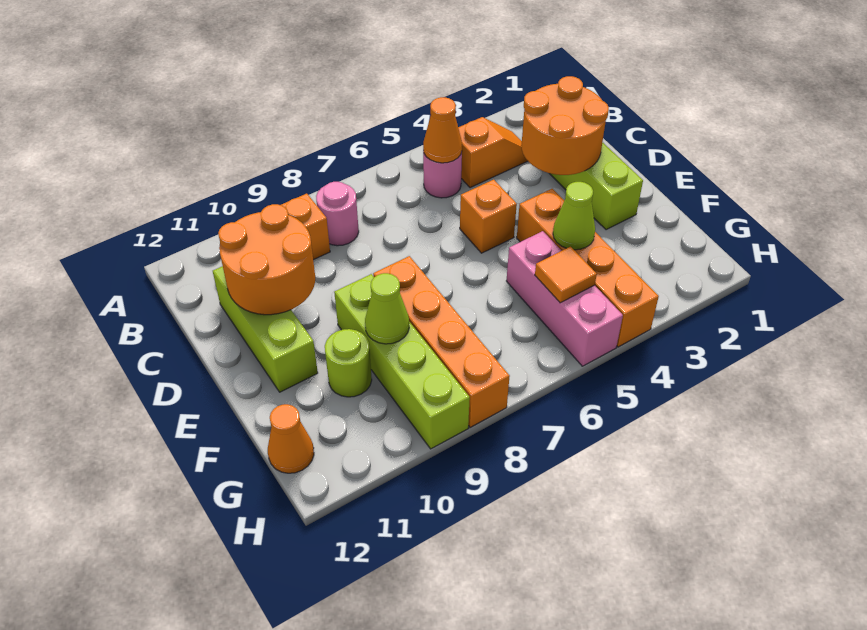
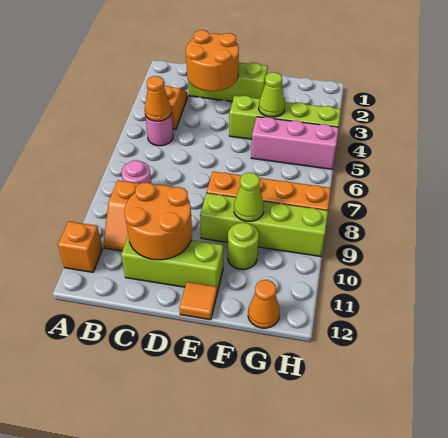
orange brick D5 level 1 -> orange brick A11 level 1
orange brick E4:H4 level 1 -> lime brick E4:H4 level 1
orange tile G5 level 2 -> orange tile E12 level 1

